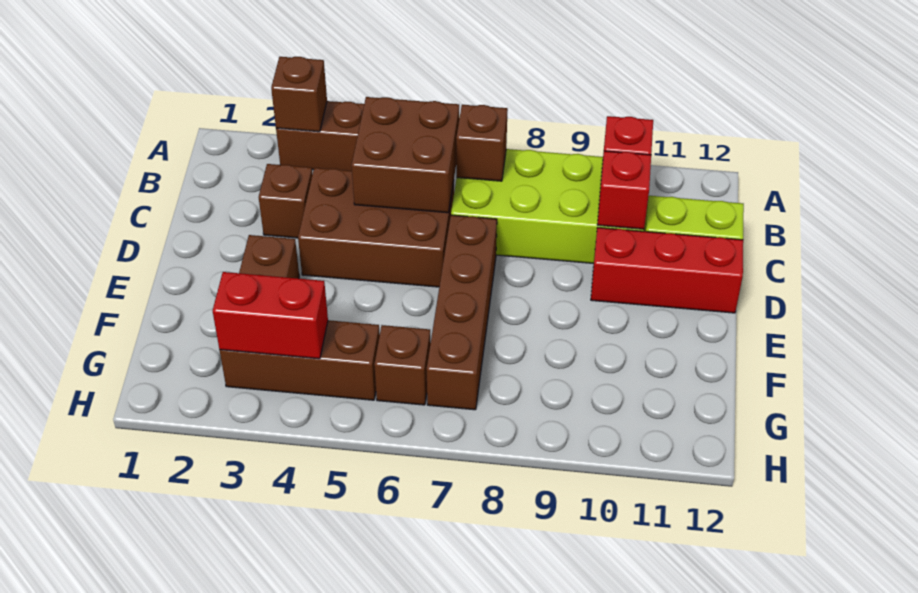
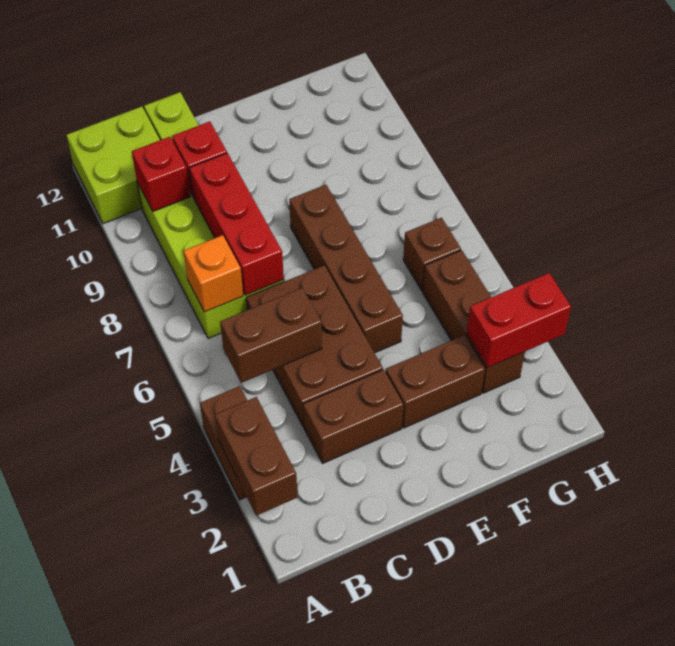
brown brick A3 level 2 -> brown brick A2:A3 level 2
none -> lime brick A11:B12 level 1
brown brick B5:C6 level 2 -> brown brick B5:C5 level 2
brown brick B7 level 2 -> orange brick B7 level 2
brown brick C3 level 1 -> brown brick C3:D3 level 1
brown brick D7:G7 level 1 -> brown brick E5:E8 level 1
red brick D10:D12 level 1 -> red brick C7:C9 level 2
red brick G3:G4 level 2 -> red brick G3:H3 level 2

